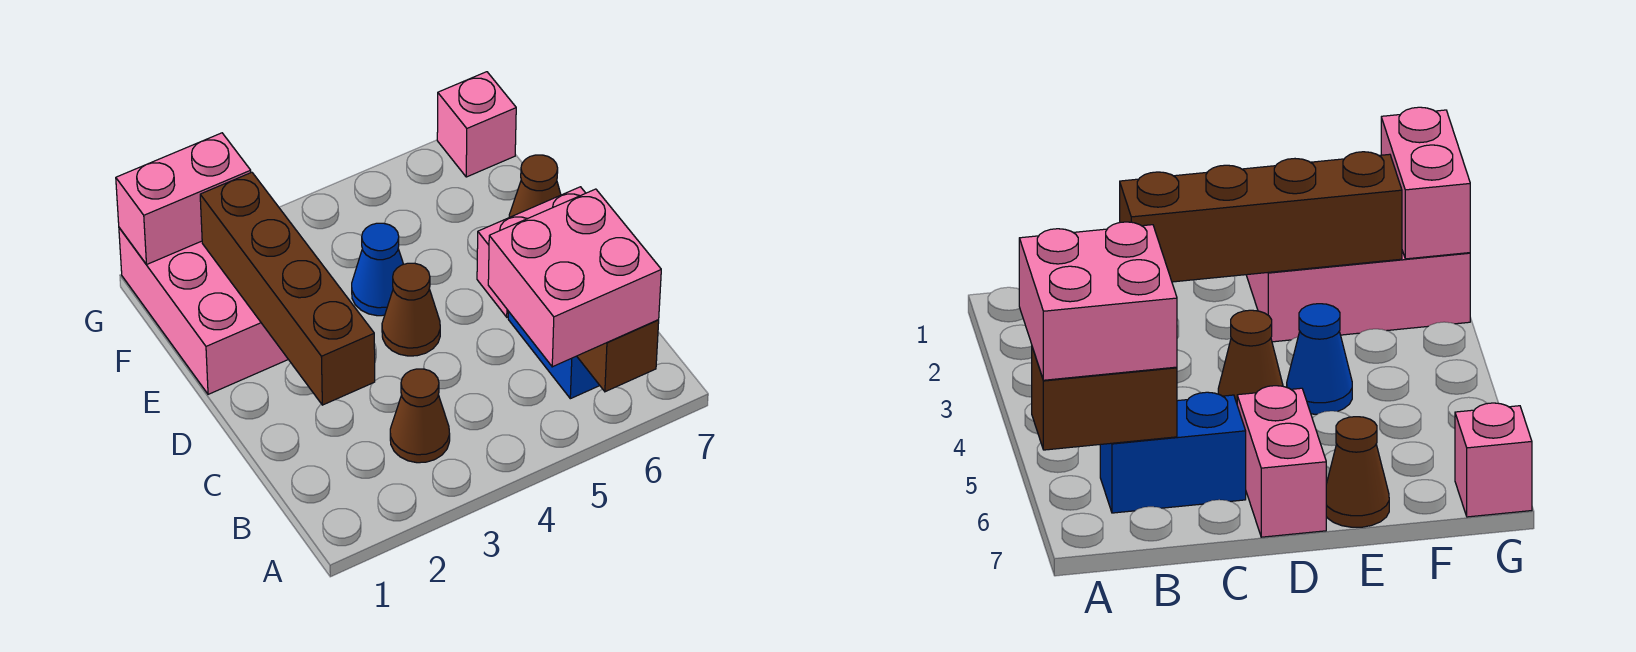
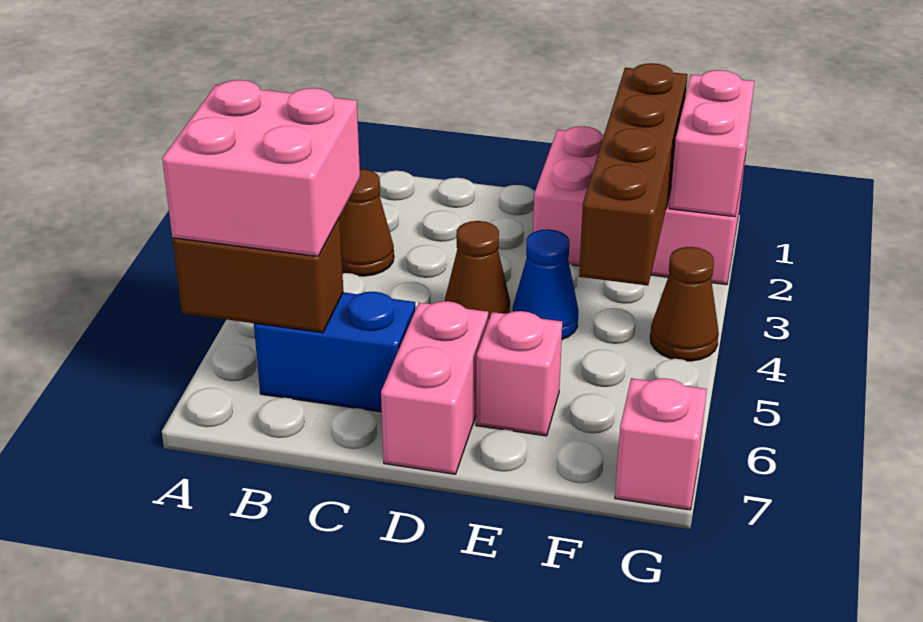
brown brick C2:F2 level 2 -> brown brick F1:F4 level 2
none -> pink brick E6 level 1
brown cone E7 level 1 -> brown cone G4 level 1

